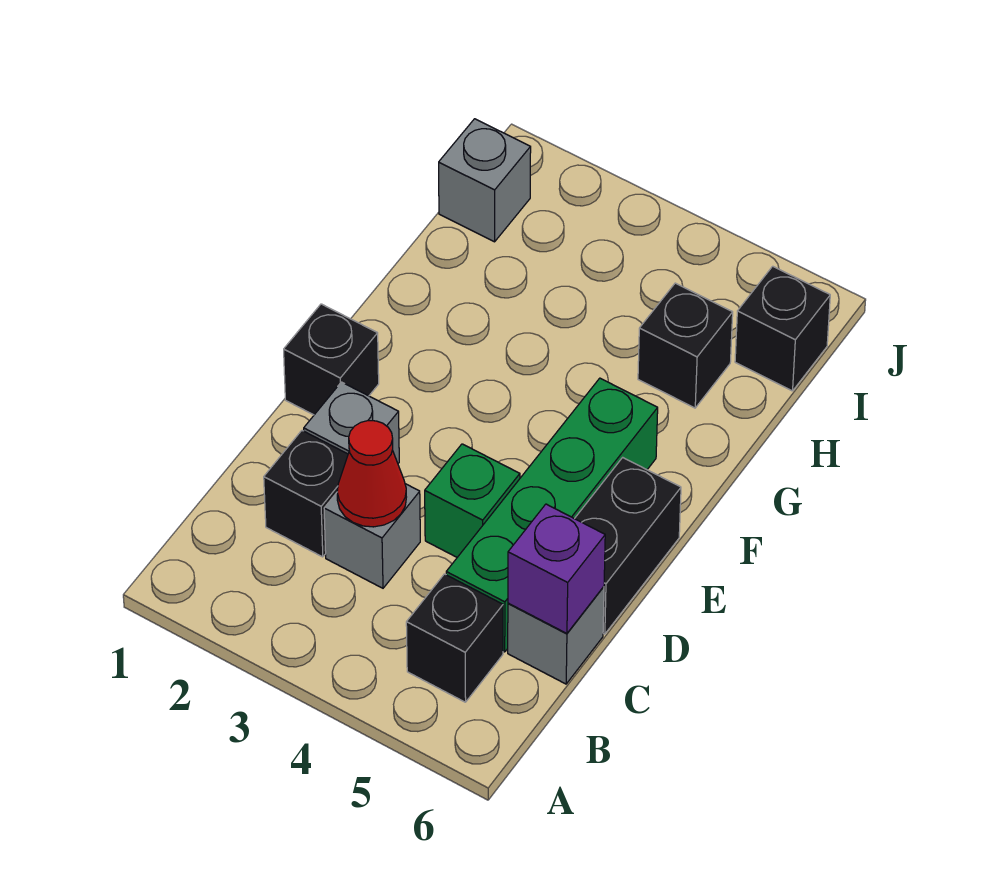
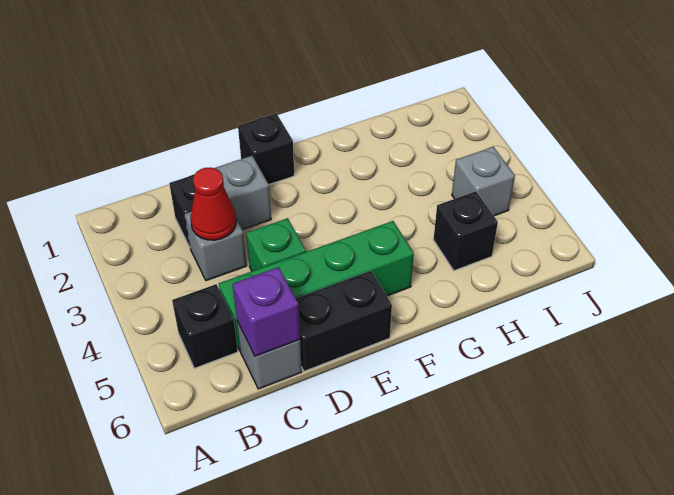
grey brick I1 level 1 -> grey brick I4 level 1
black brick I6 level 1 -> none

